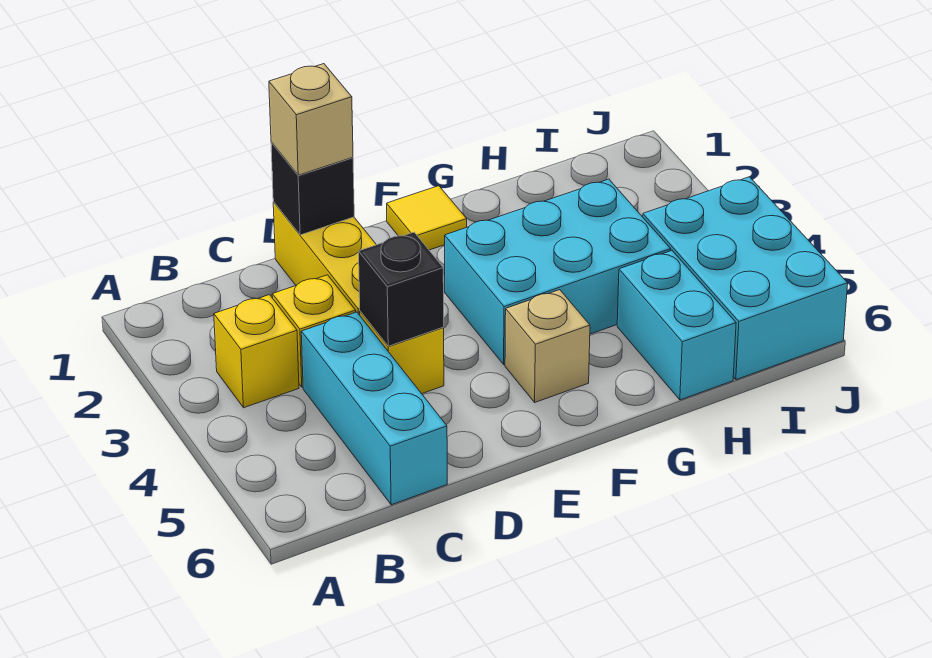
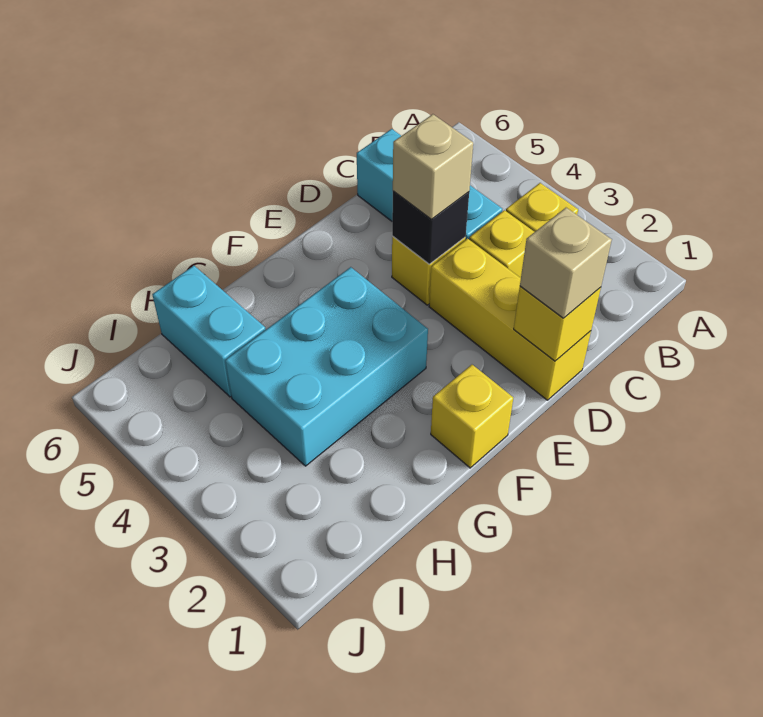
black brick D1 level 2 -> yellow brick D1 level 2
yellow tile F1 level 1 -> yellow brick F1 level 1
tan brick F5 level 1 -> tan brick D4 level 3
cyan brick I4:J6 level 1 -> none

